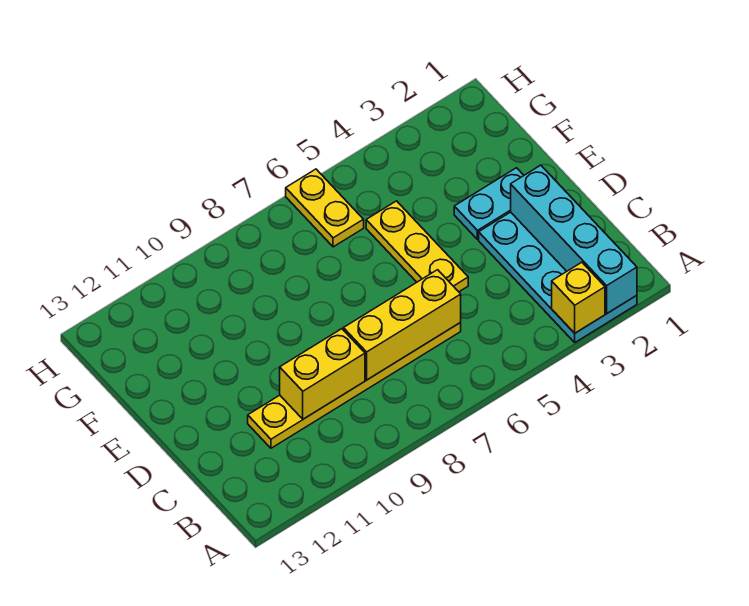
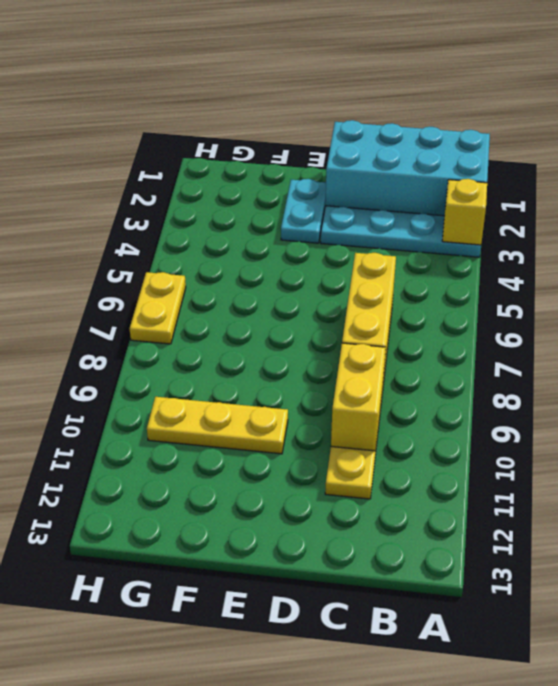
cyan brick A2:D2 level 2 -> cyan brick A1:D2 level 2
yellow plate D5:F5 level 1 -> yellow plate E10:G10 level 1
yellow plate G6:H6 level 1 -> yellow plate H6:H7 level 1

